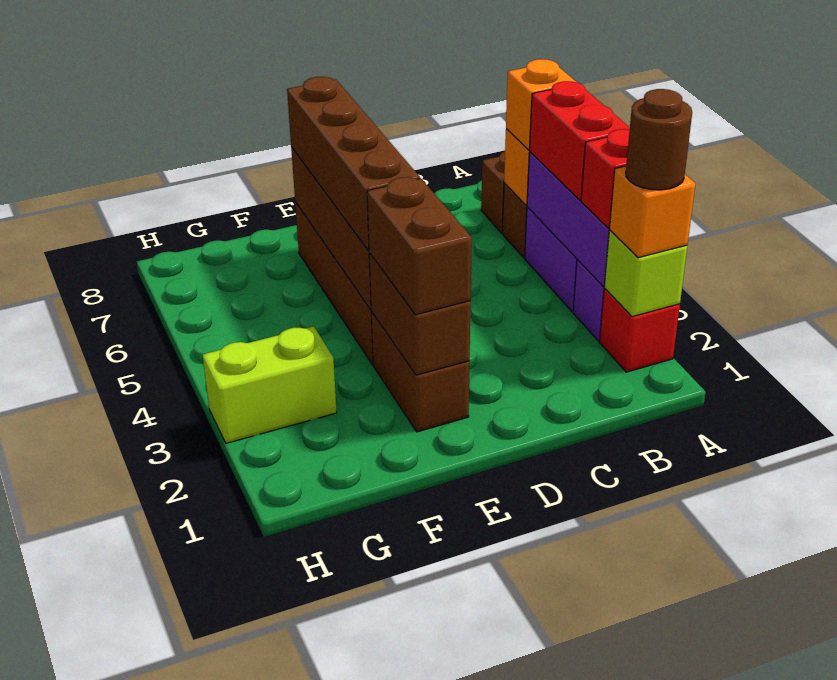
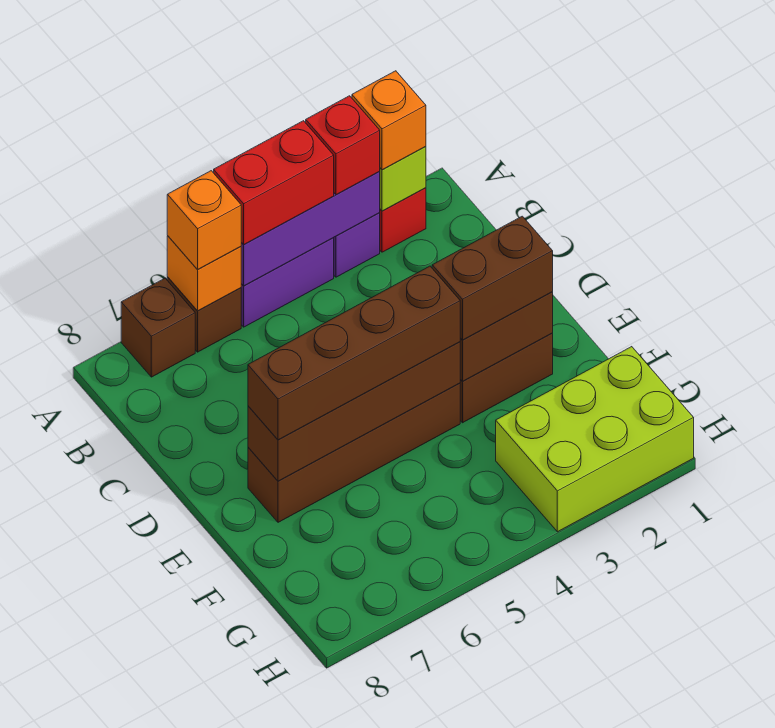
brown round brick A2 level 4 -> none
lime brick G3:H3 level 1 -> lime brick G1:H3 level 1

